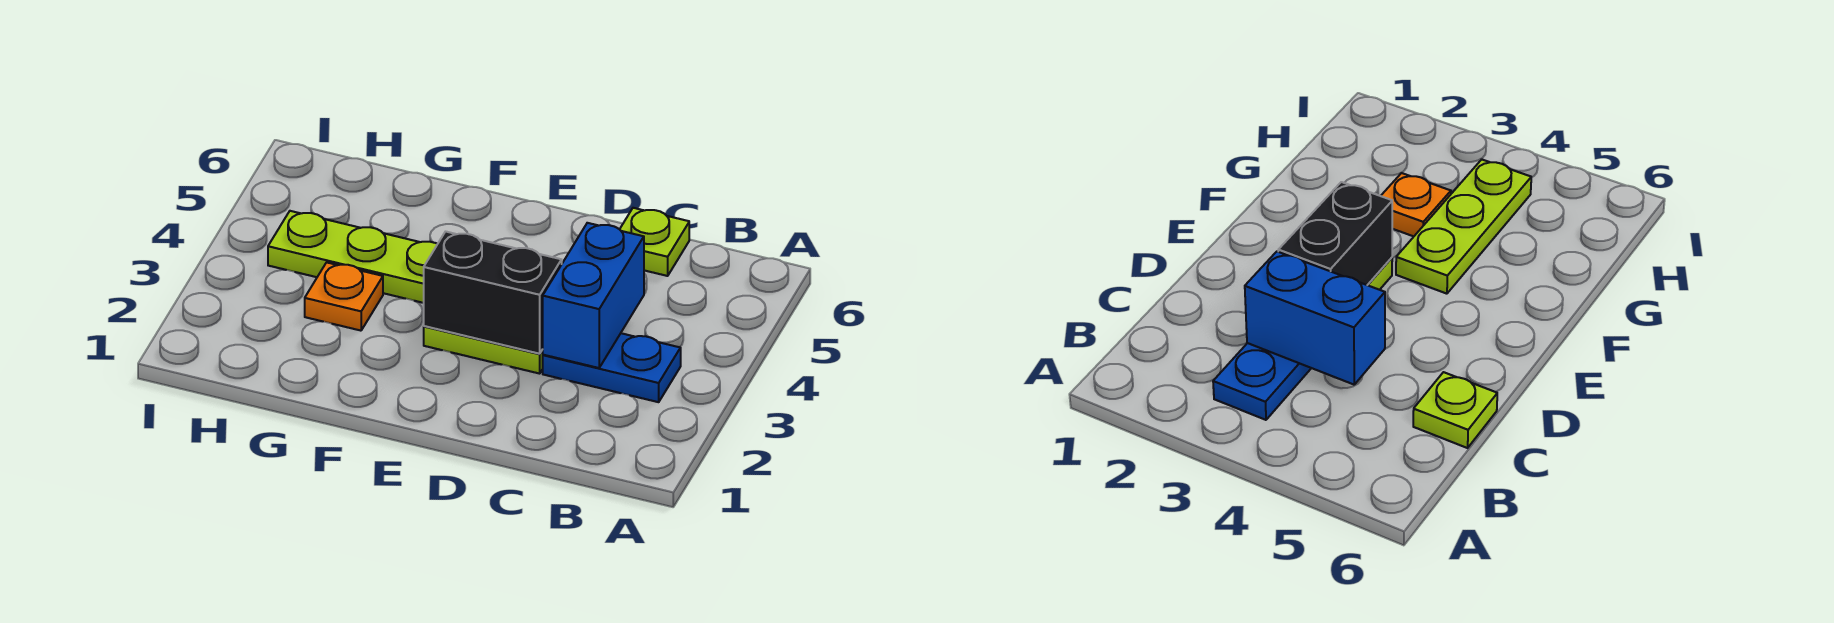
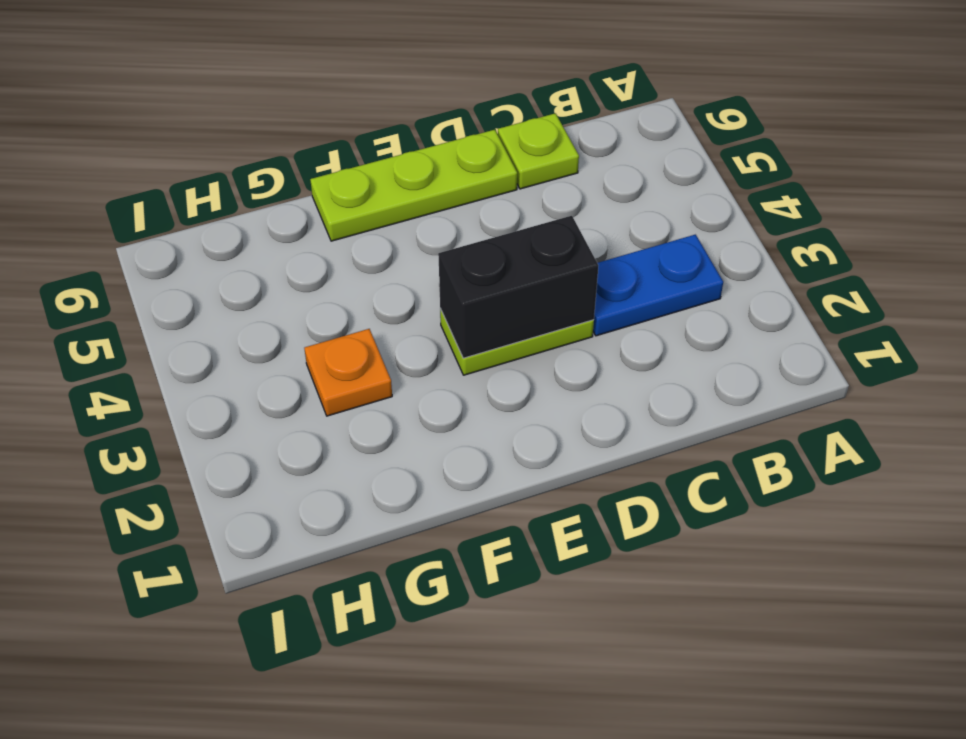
blue brick C3:C4 level 2 -> none
lime plate F4:H4 level 1 -> lime plate D6:F6 level 1

